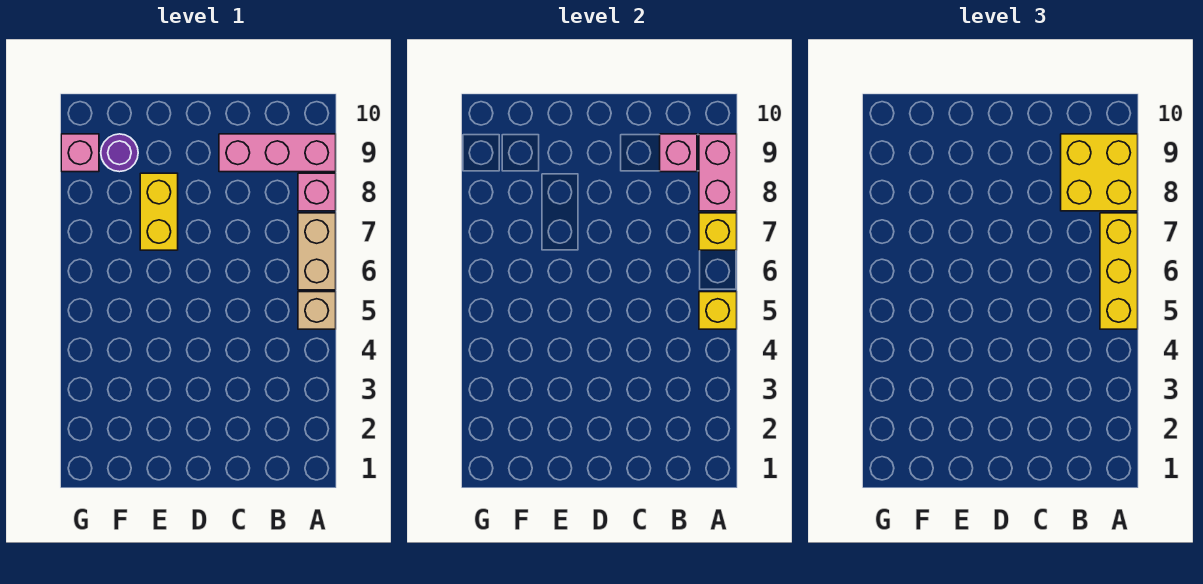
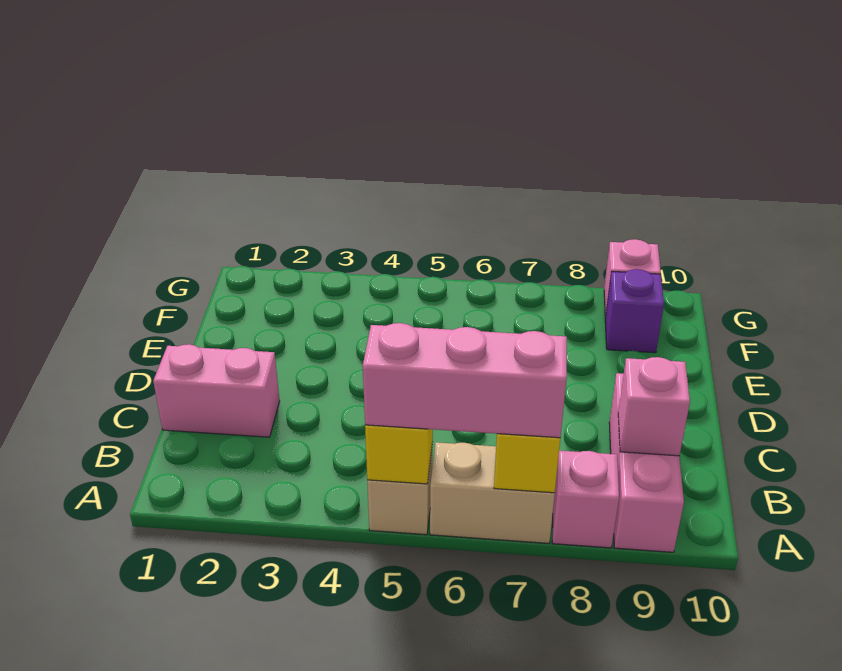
yellow brick A5:A7 level 3 -> pink brick A5:A7 level 3
pink brick A8:A9 level 2 -> pink brick C1:C2 level 1
yellow brick A8:B9 level 3 -> none
yellow brick E7:E8 level 1 -> none
purple round brick F9 level 1 -> purple brick F9 level 1

